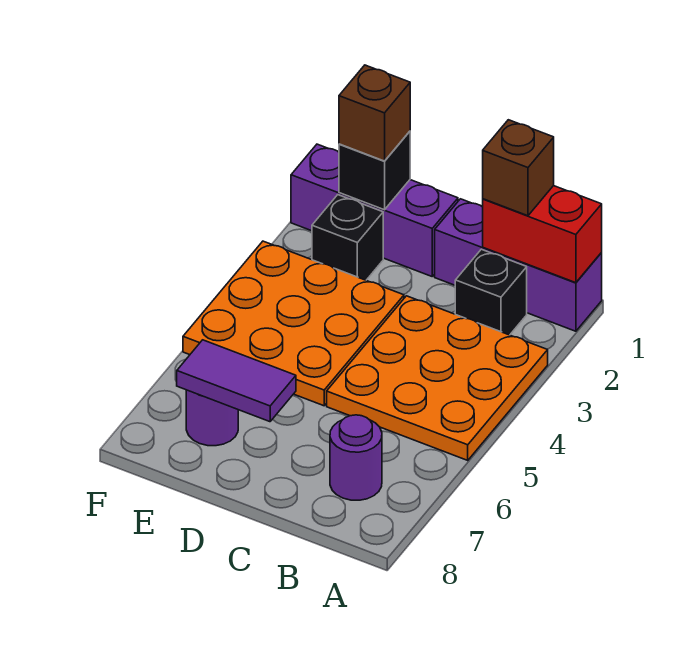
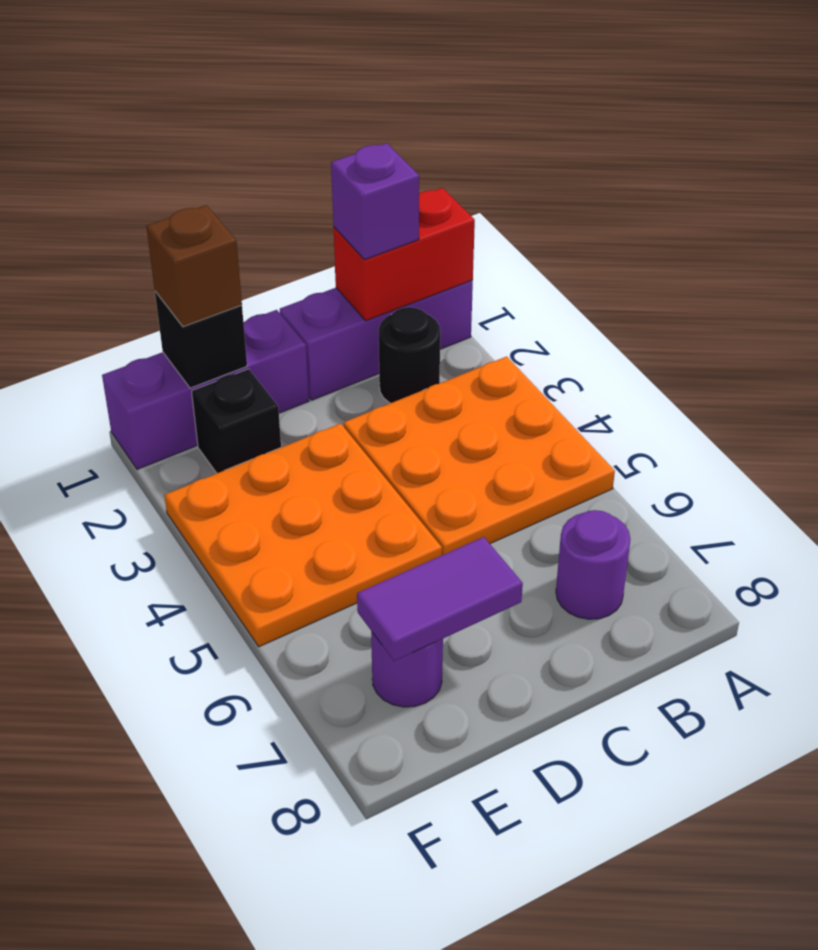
brown brick B1 level 3 -> purple brick B1 level 3
black brick B2 level 1 -> black round brick B2 level 1

